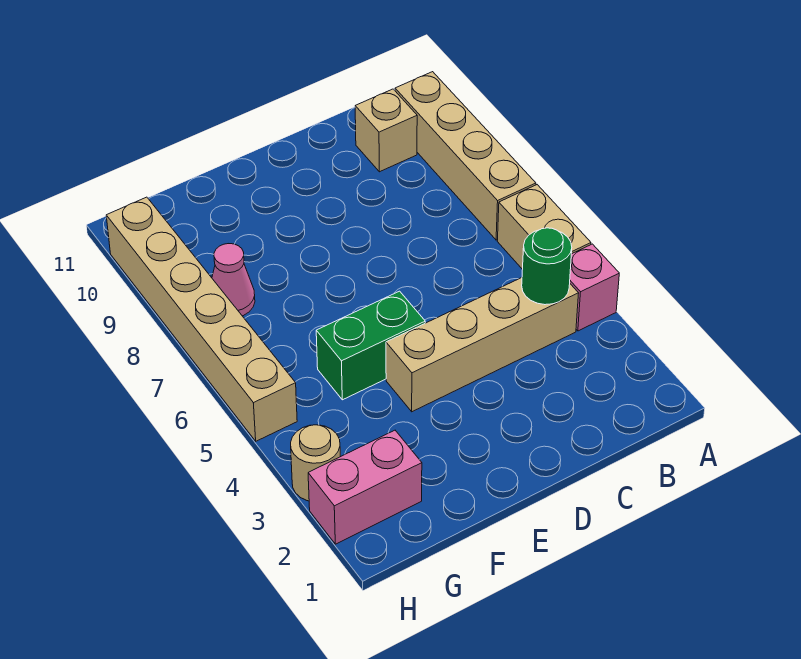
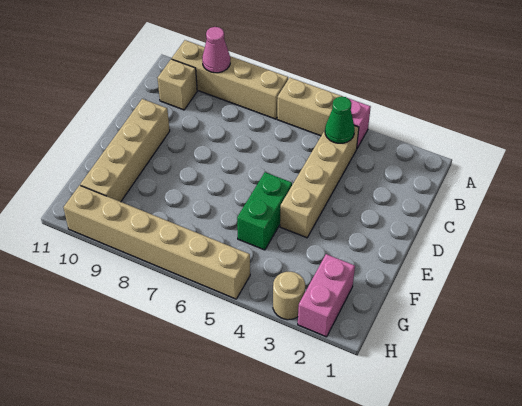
green round brick B4 level 2 -> green cone B4 level 2
none -> tan brick D10:G10 level 1
pink cone G8 level 1 -> pink cone A9 level 2

